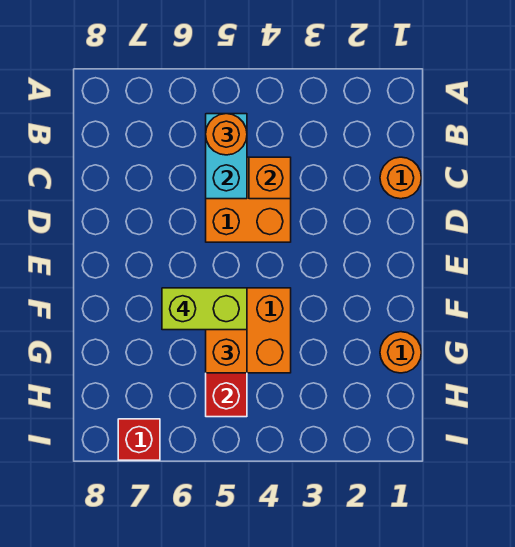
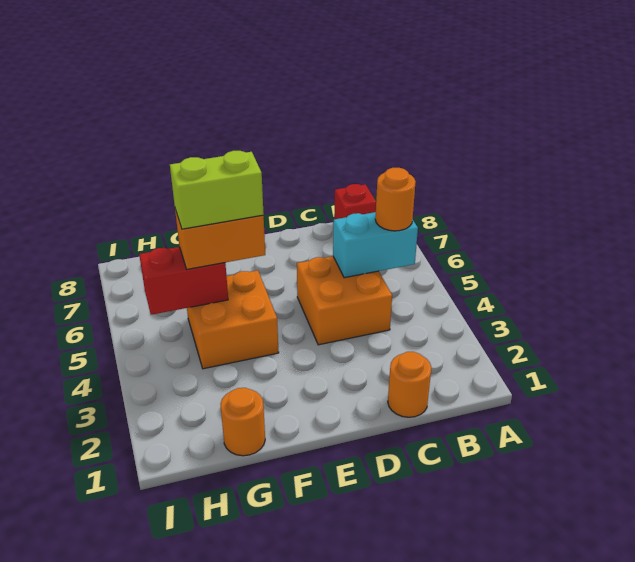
orange brick C4 level 2 -> none
lime brick F5:F6 level 4 -> lime brick F5:G5 level 4
red brick I7 level 1 -> red brick B8 level 1

